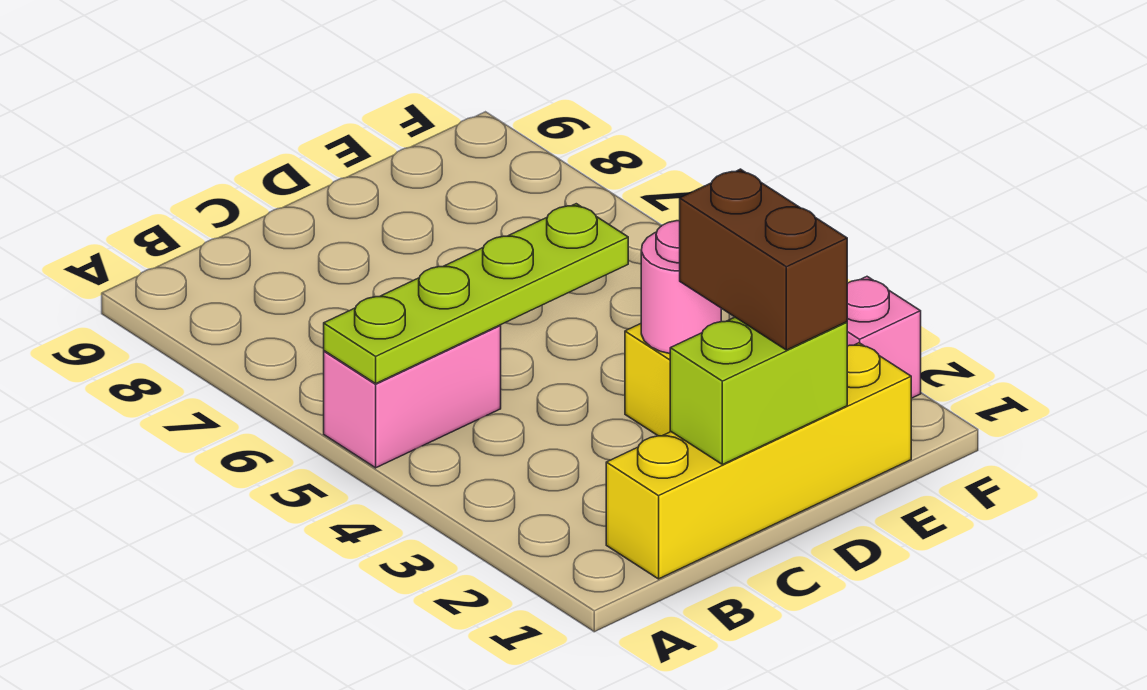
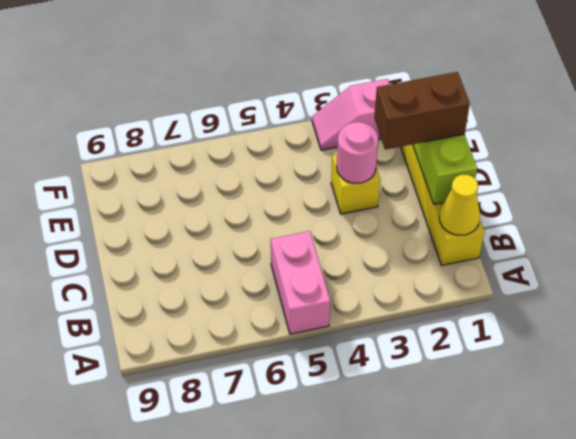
lime plate A5:D5 level 2 -> none
none -> yellow cone B1 level 2

